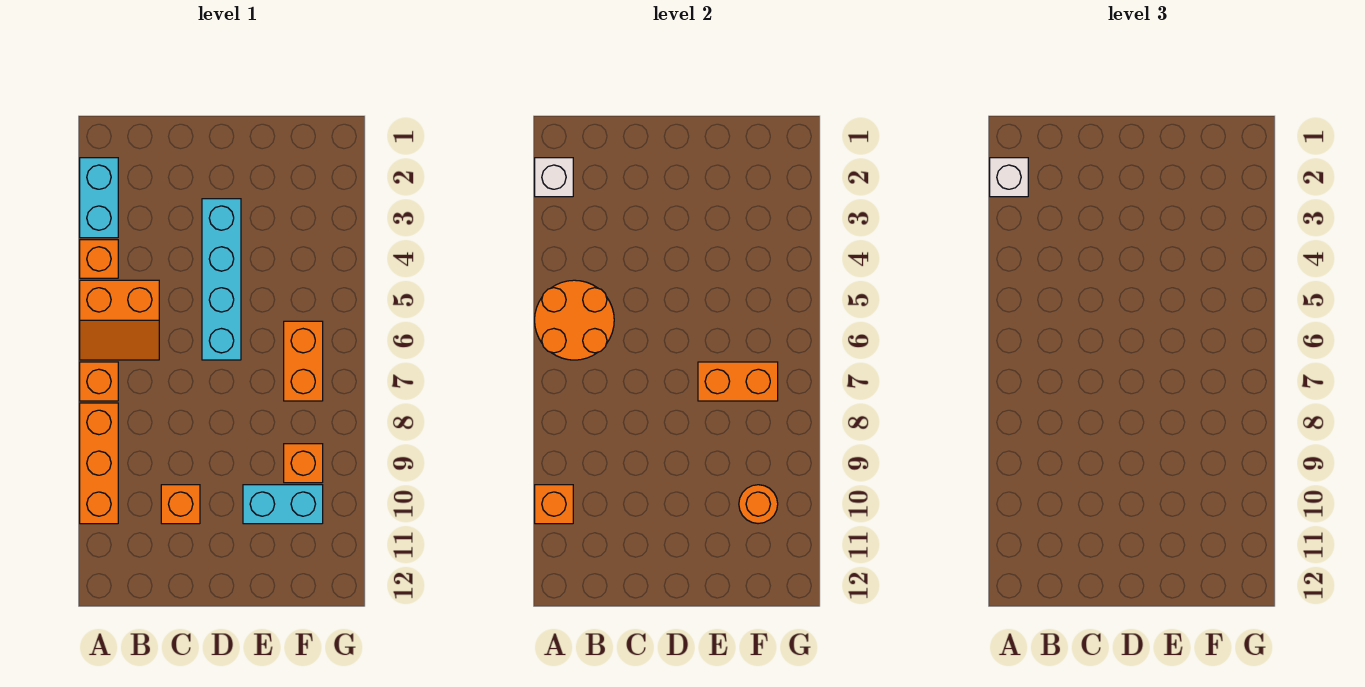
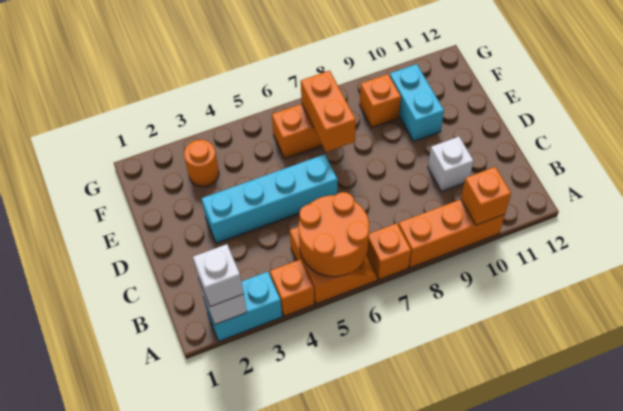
orange brick C10 level 1 -> white brick C10 level 1
orange round brick F10 level 2 -> orange round brick F3 level 1

